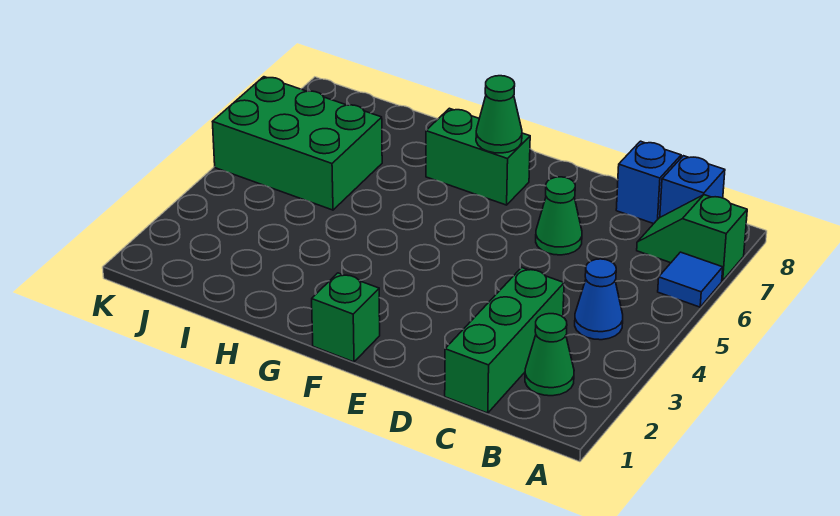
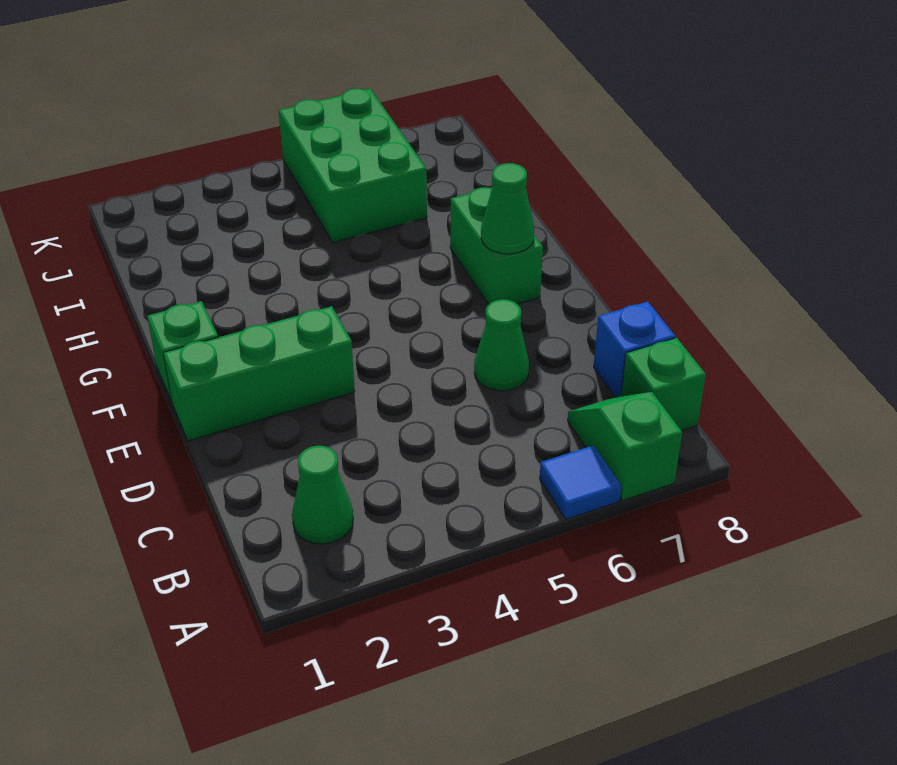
blue cone B4 level 1 -> none
blue brick B8 level 1 -> green brick B8 level 1
green brick C1:C3 level 1 -> green brick E1:E3 level 1

